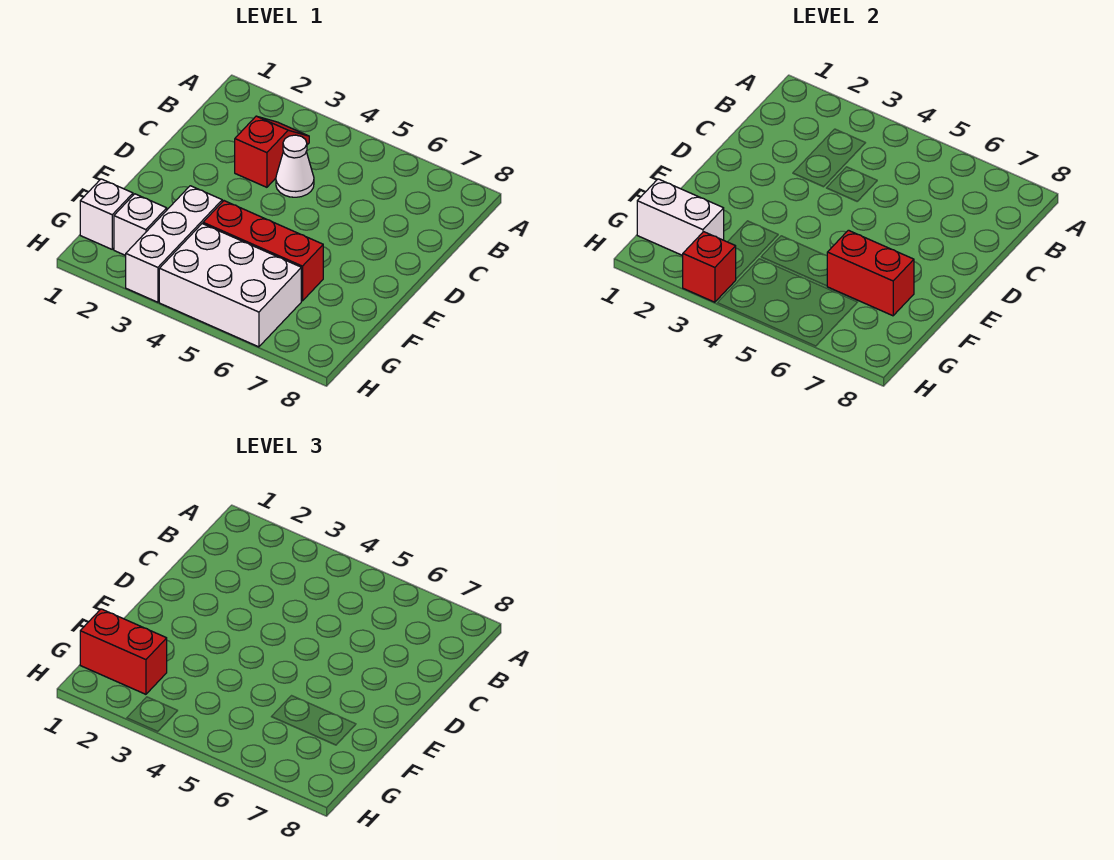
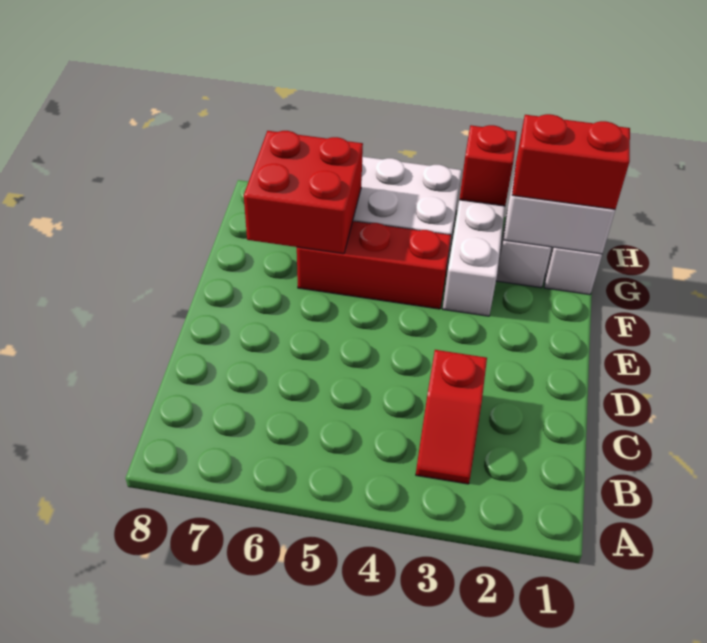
white cone C4 level 1 -> none
red brick F6:F7 level 2 -> red brick F6:G7 level 2

